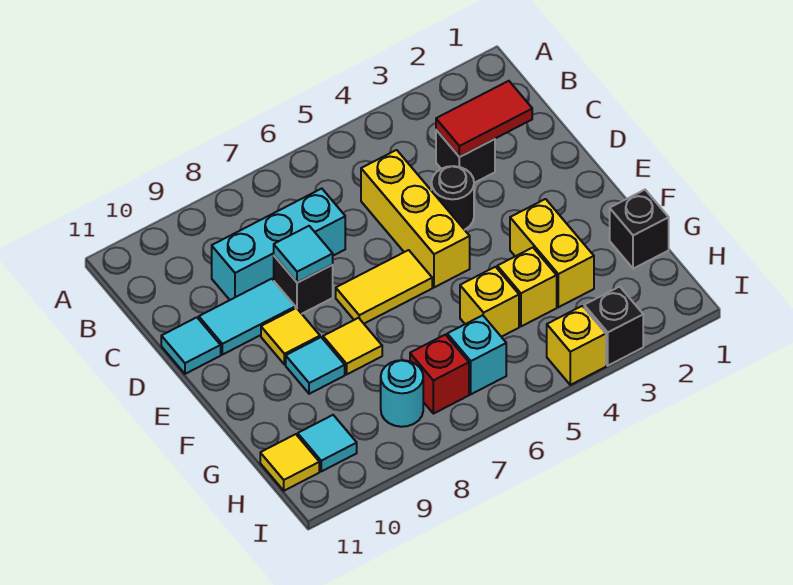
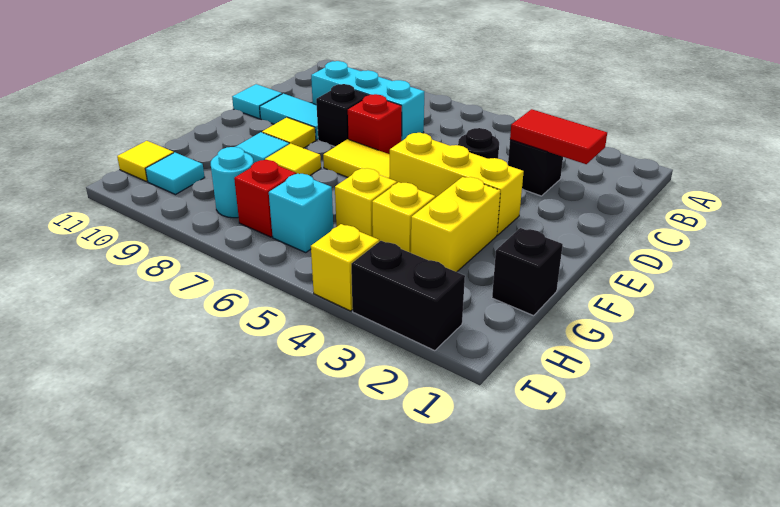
yellow brick C5:E5 level 1 -> yellow brick E3:E5 level 1
none -> red brick D7 level 1
cyan tile D8 level 2 -> none
black brick I3 level 1 -> black brick I2:I3 level 1

